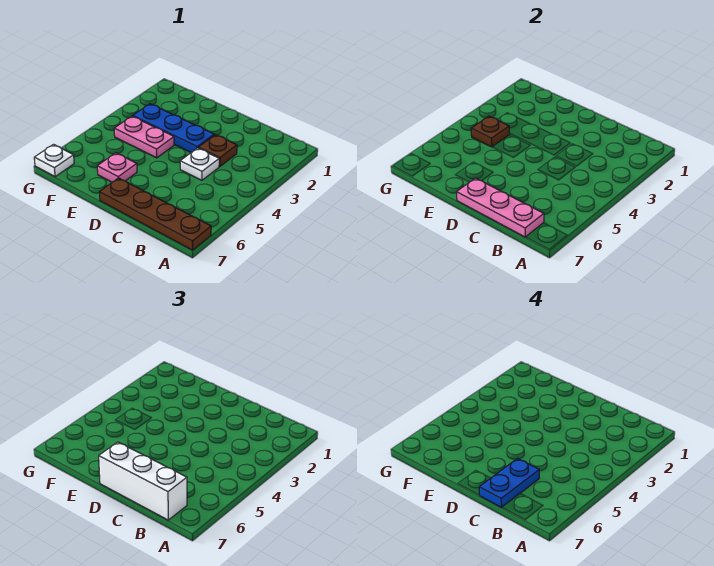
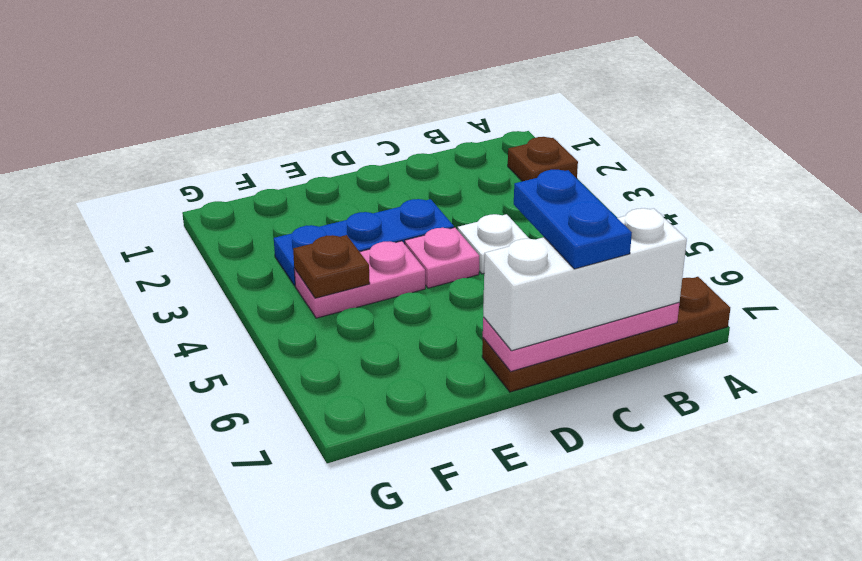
brown plate C3 level 1 -> brown plate A2 level 1
pink plate E6 level 1 -> pink plate D4 level 1
white plate G7 level 1 -> none

